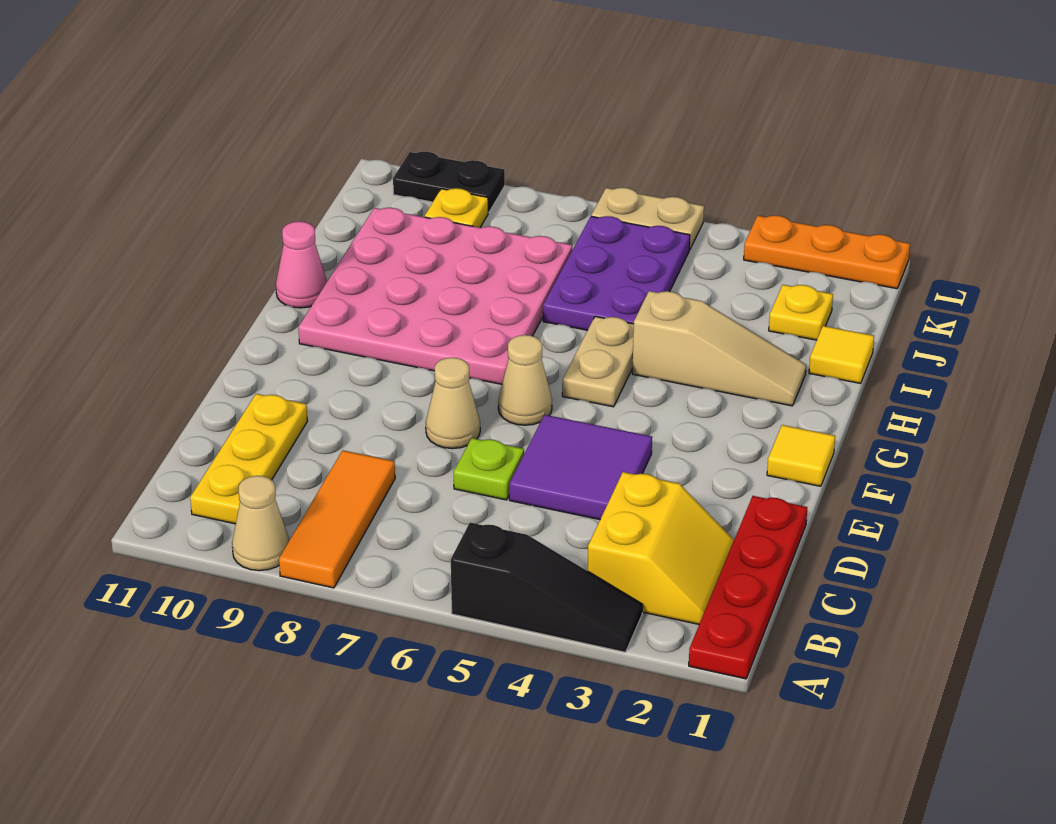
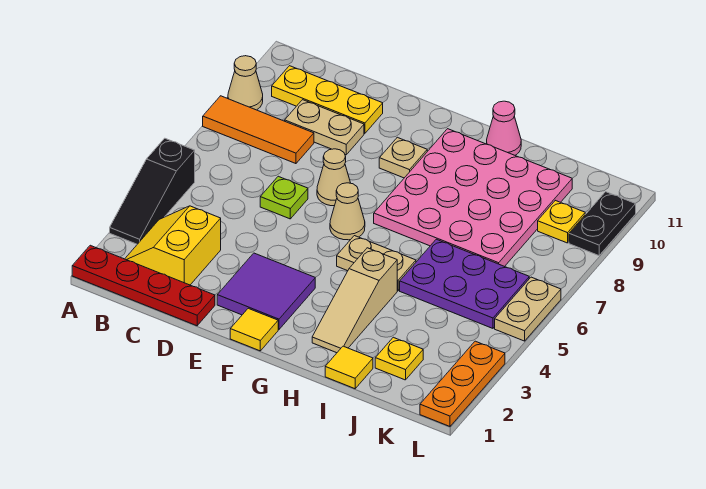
yellow slope B2:C3 level 1 top 3 -> yellow slope B2:C3 level 1 top C
none -> tan plate C9:D9 level 1
purple tile D4:E5 level 1 -> purple tile E2:F3 level 1
none -> tan plate F9 level 1

